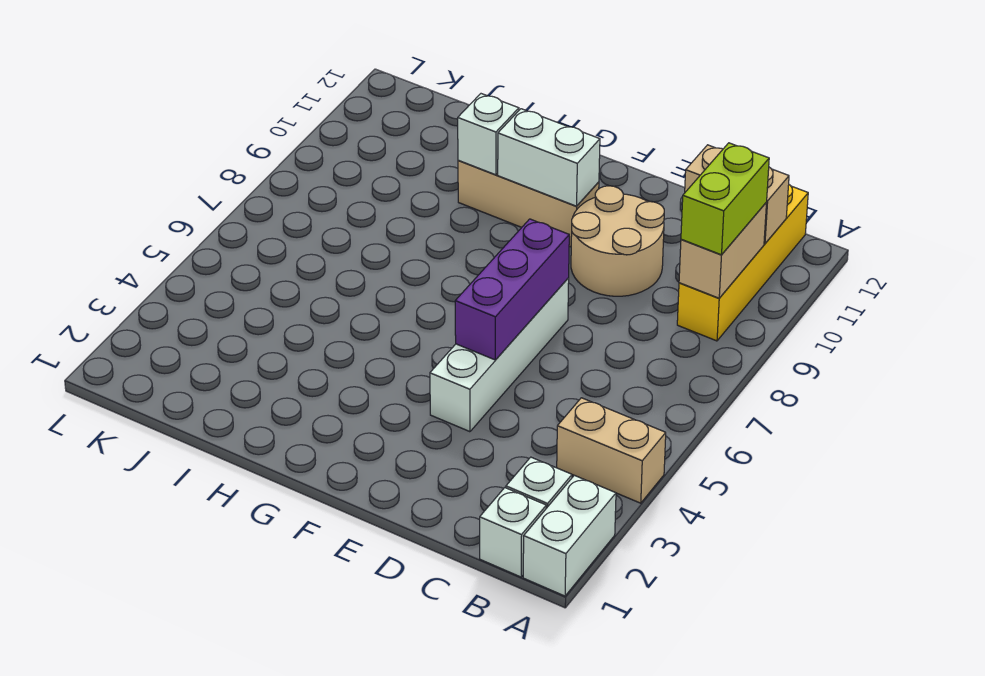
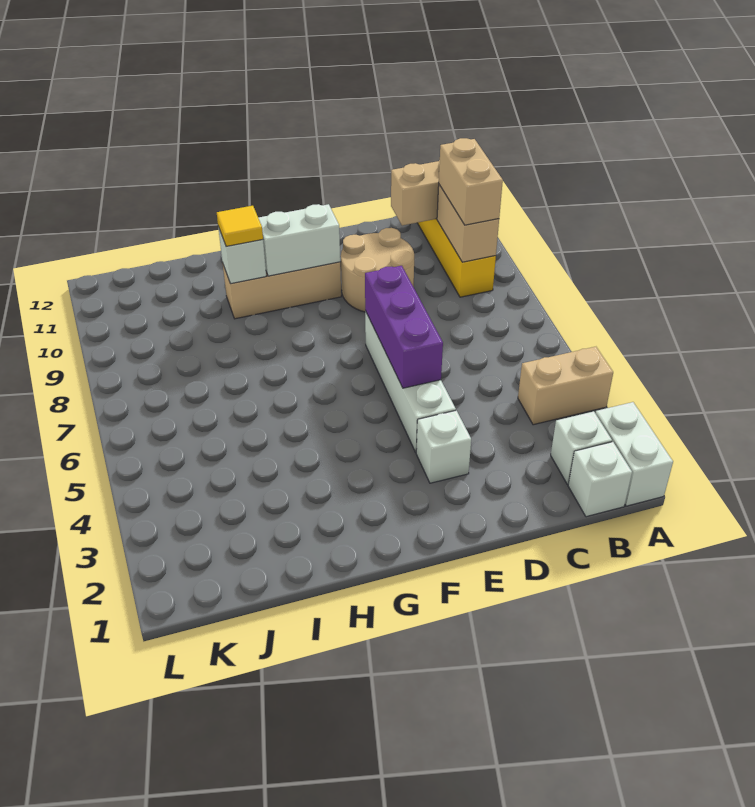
lime brick B9:B10 level 3 -> tan brick B9:B10 level 3
none -> white brick E3 level 1
none -> yellow tile H10 level 3

